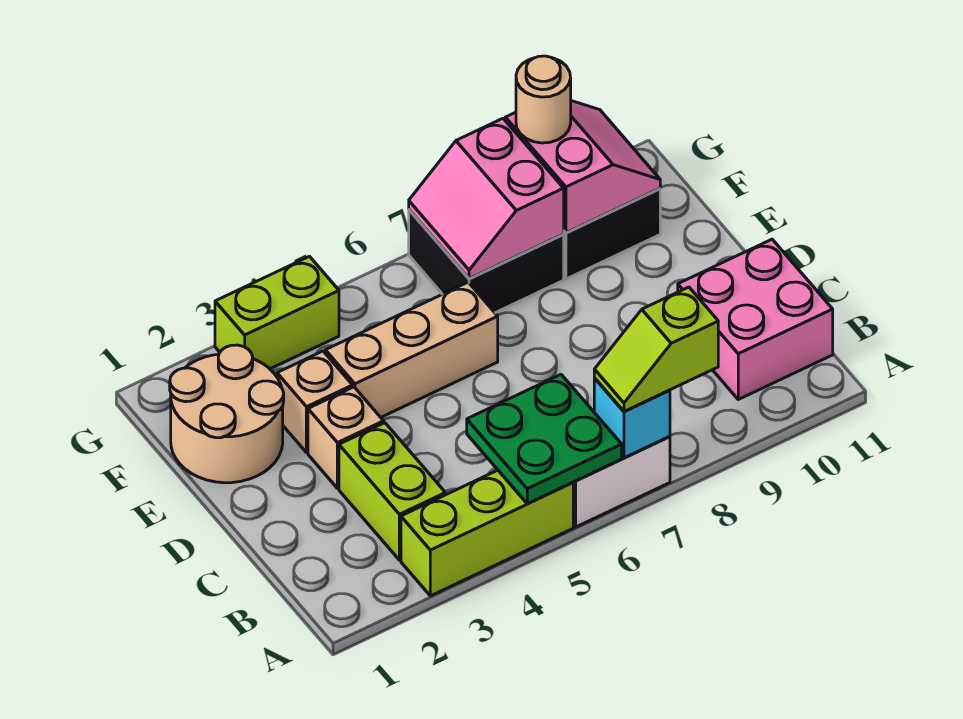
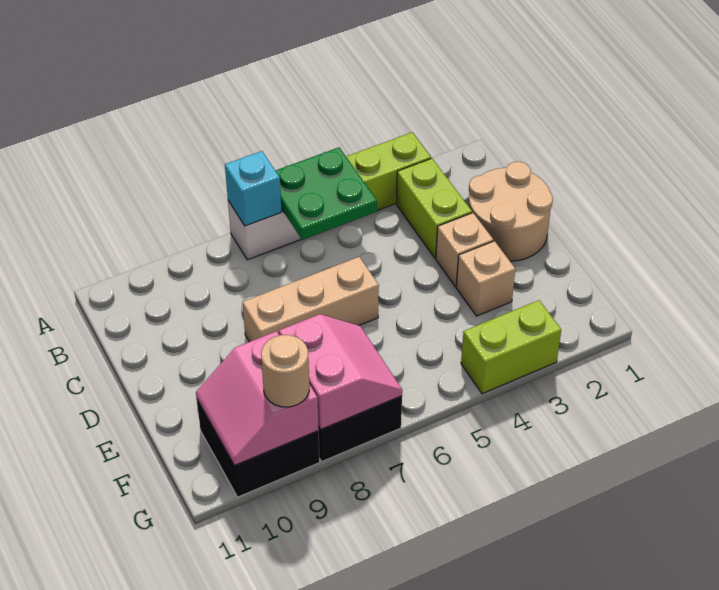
lime slope A7:A8 level 3 top 8 -> none
pink brick B10:C11 level 1 -> none
tan round brick E1:F2 level 1 -> tan round brick C1:D2 level 1
tan brick E4:E6 level 1 -> tan brick D6:D8 level 1

